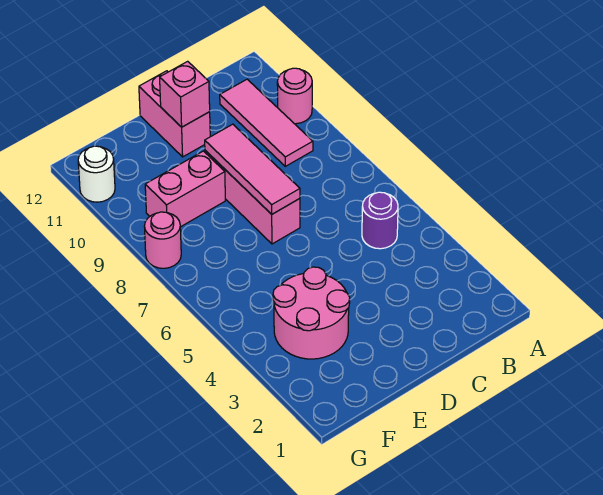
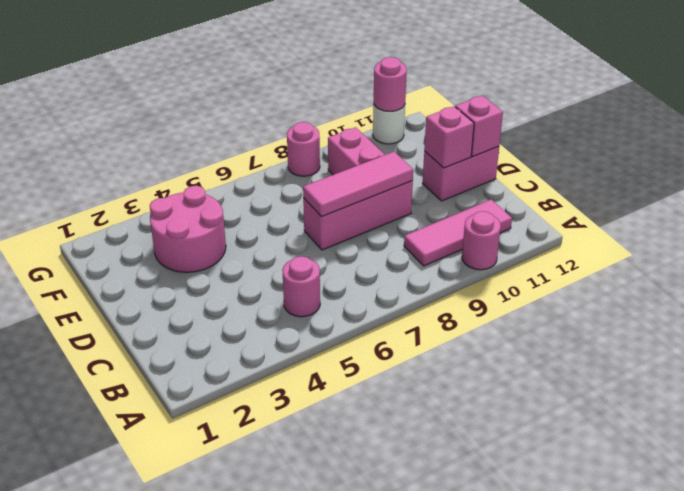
purple round brick B5 level 1 -> pink round brick B5 level 1
none -> pink brick D12 level 2
none -> pink round brick G11 level 2

